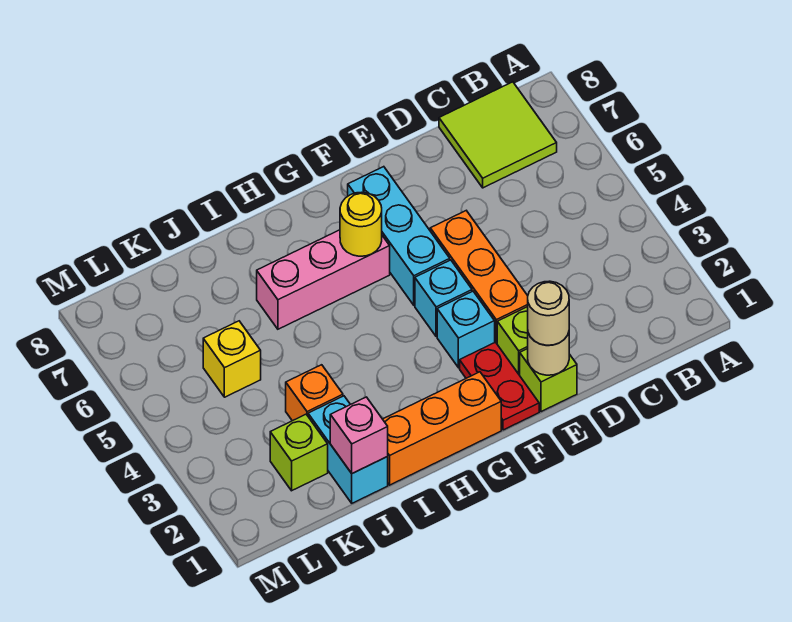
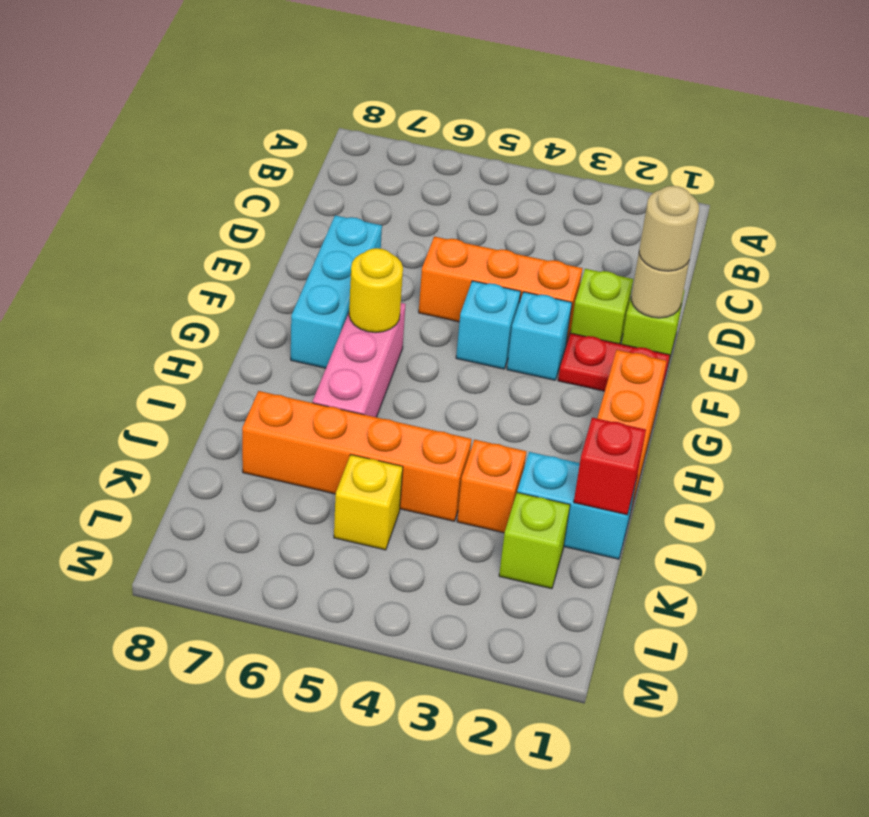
lime tile B7:C8 level 1 -> none
cyan brick F5:F7 level 1 -> cyan brick E7:G7 level 1
pink brick J1 level 2 -> red brick J1 level 2
none -> orange brick J4:J7 level 1

